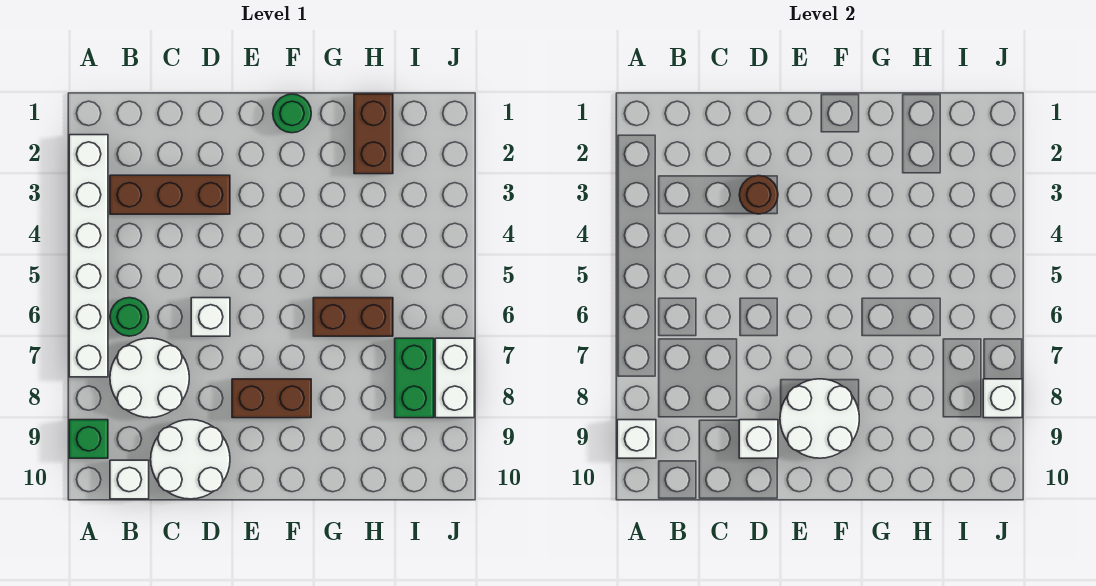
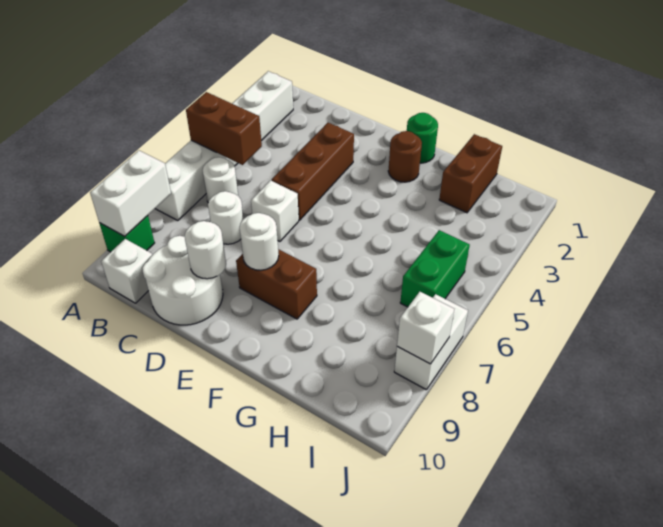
white brick A9 level 2 -> white brick A8:A9 level 2
brown brick B3:D3 level 1 -> brown brick D3:D5 level 1
green round brick B6 level 1 -> white round brick B6 level 1
white round brick B7:C8 level 1 -> white round brick C7 level 1
brown round brick D3 level 2 -> brown round brick F2 level 1
white brick D9 level 2 -> white round brick D9 level 2
white round brick E8:F9 level 2 -> white round brick E8 level 2
brown brick G6:H6 level 1 -> brown brick A5:B5 level 2
green brick I7:I8 level 1 -> green brick I5:I6 level 1

